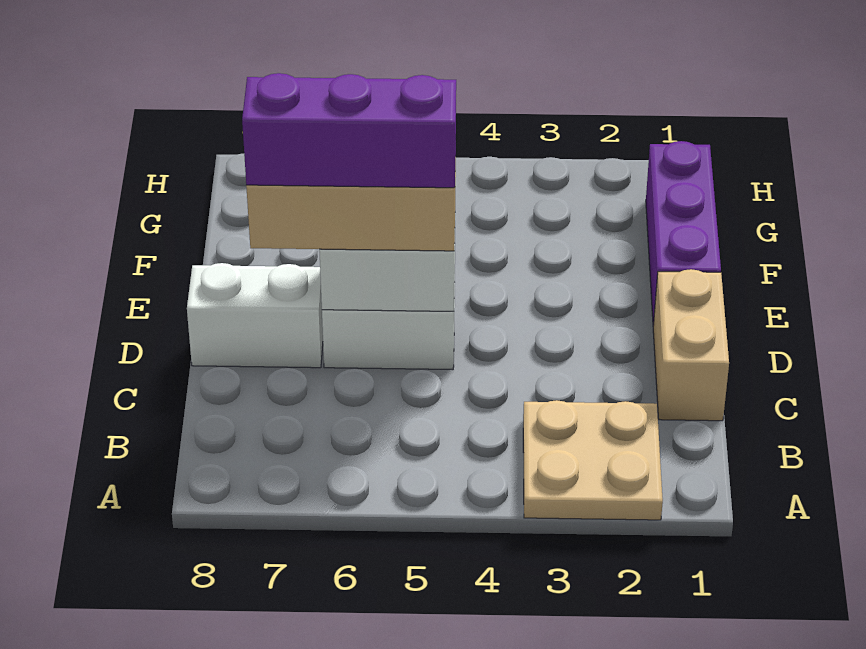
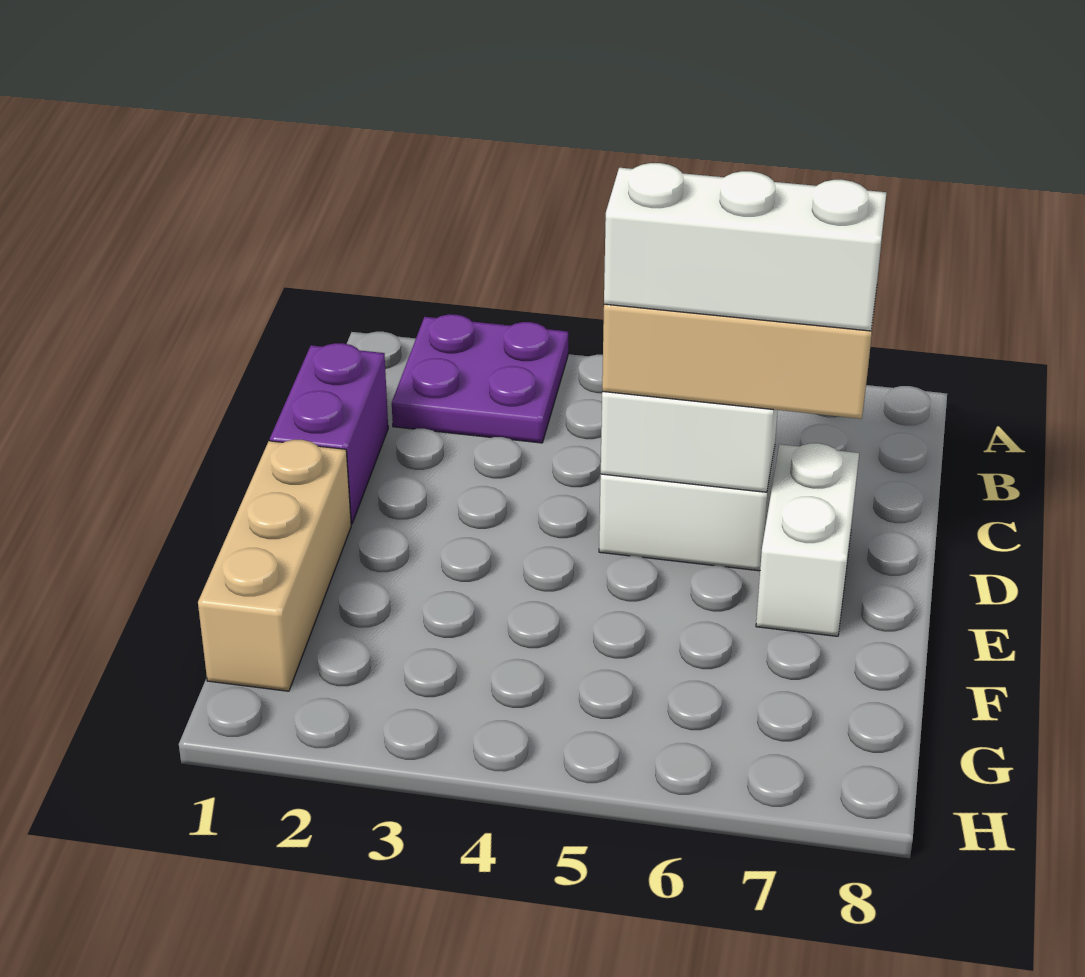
tan plate A2:B3 level 1 -> purple plate A2:B3 level 1
tan brick C1:D1 level 1 -> purple brick C1:D1 level 1
purple brick D5:D7 level 4 -> white brick D5:D7 level 4
white brick D7:D8 level 1 -> white brick D7:E7 level 1
purple brick E1:G1 level 1 -> tan brick E1:G1 level 1

